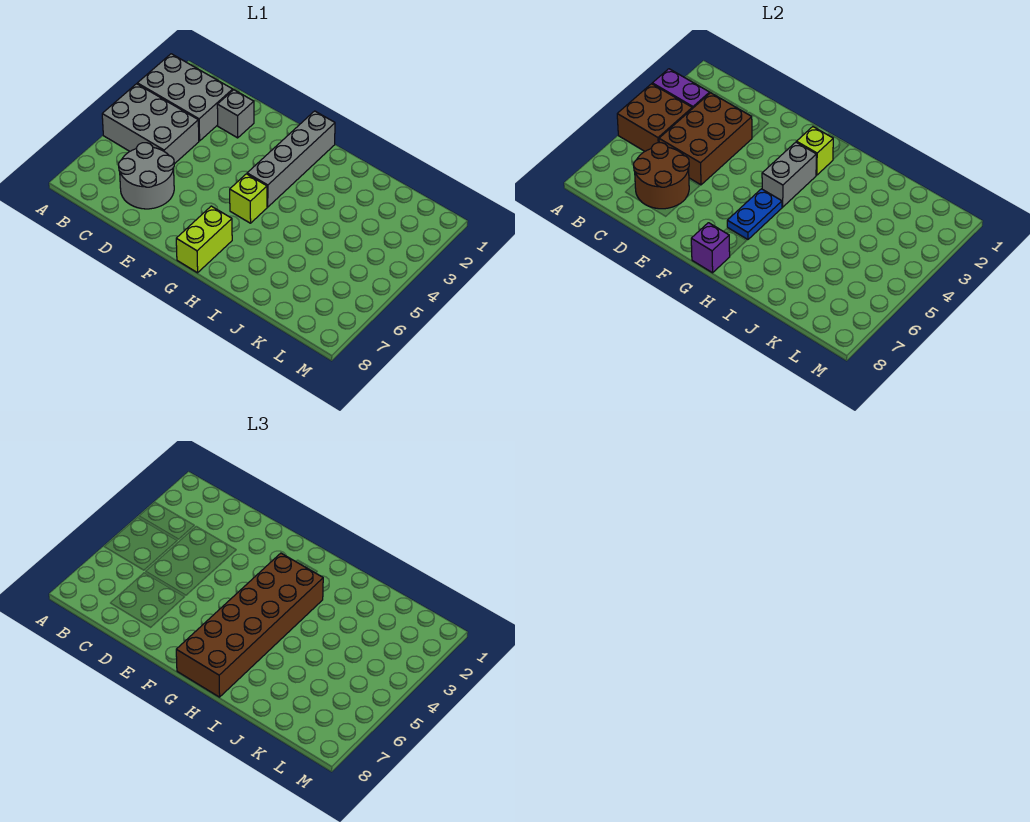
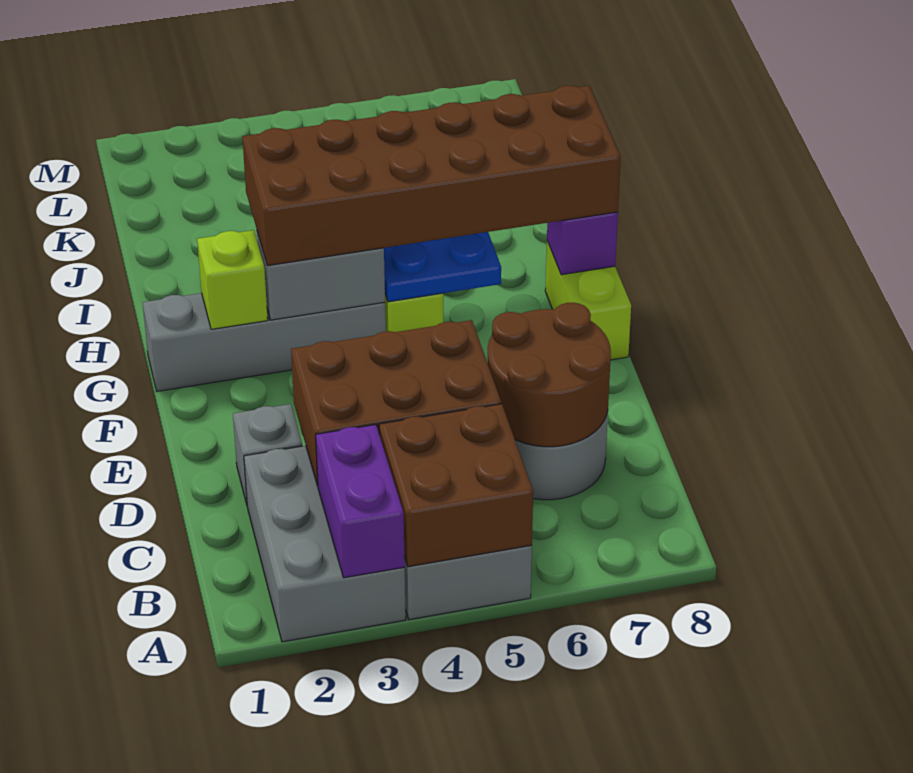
lime brick G7:G8 level 1 -> lime brick F8:G8 level 1

